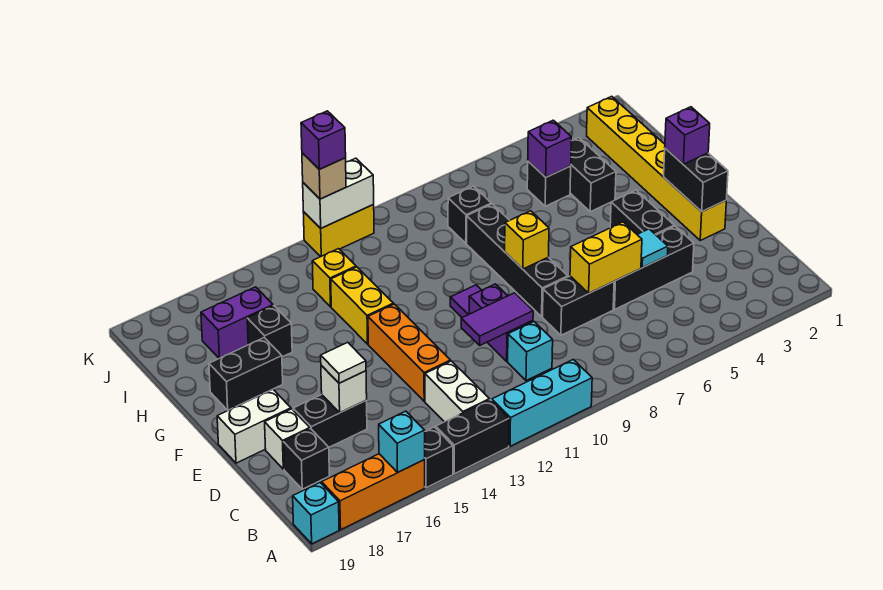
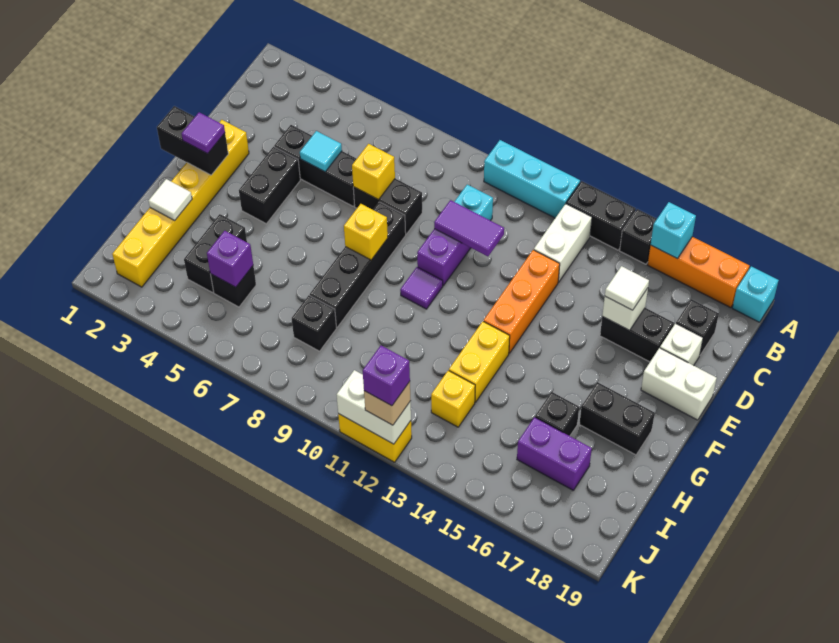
yellow brick D6:D7 level 2 -> yellow brick D7 level 2
black brick E2:F2 level 2 -> black brick F1:F2 level 2
purple brick F2 level 3 -> purple tile F2 level 3
none -> white tile H2 level 2

